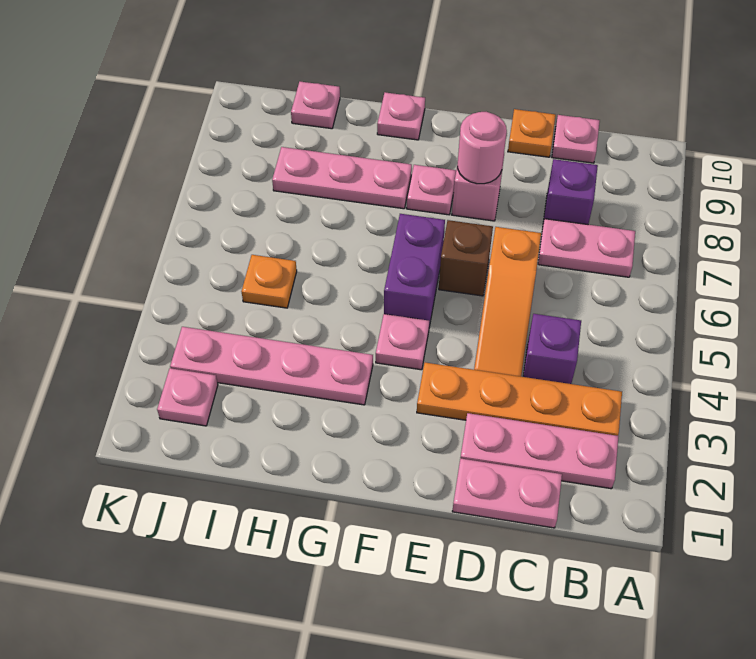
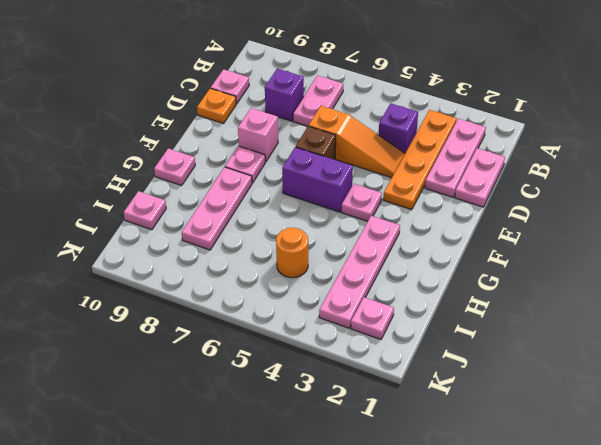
pink round brick E8 level 2 -> none
orange plate I5 level 1 -> orange round brick I5 level 1

